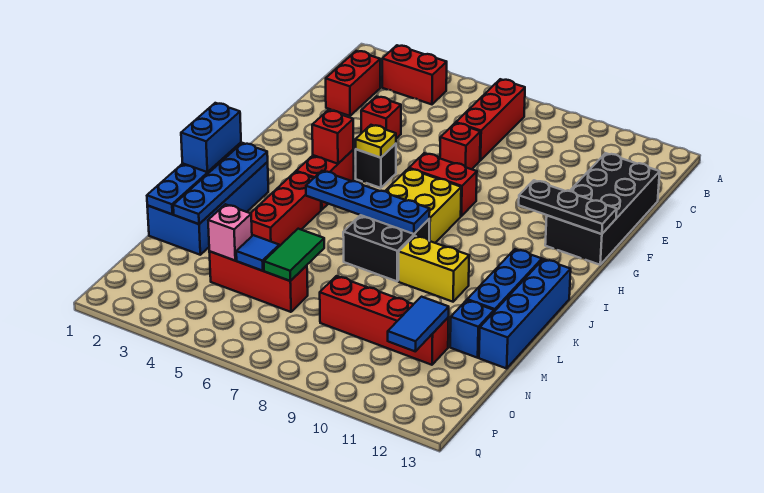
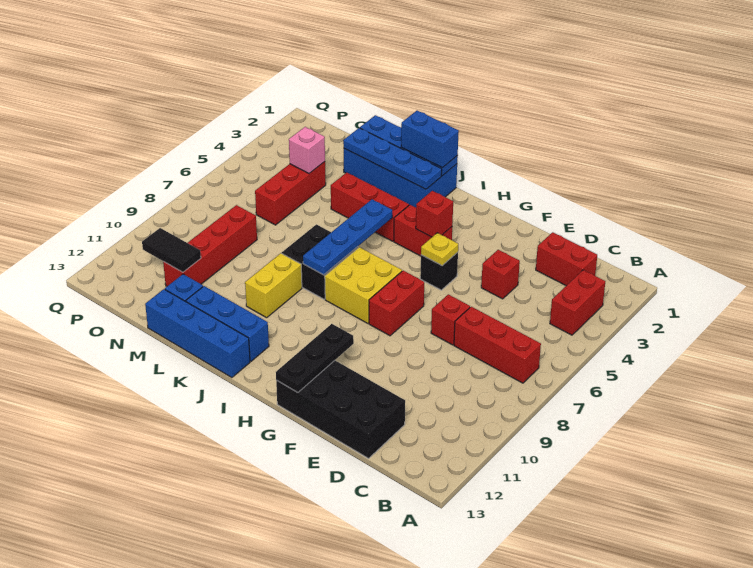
green tile M6:N6 level 2 -> none
blue tile N5 level 2 -> none
blue tile N11:O11 level 2 -> black tile N11:O11 level 2

